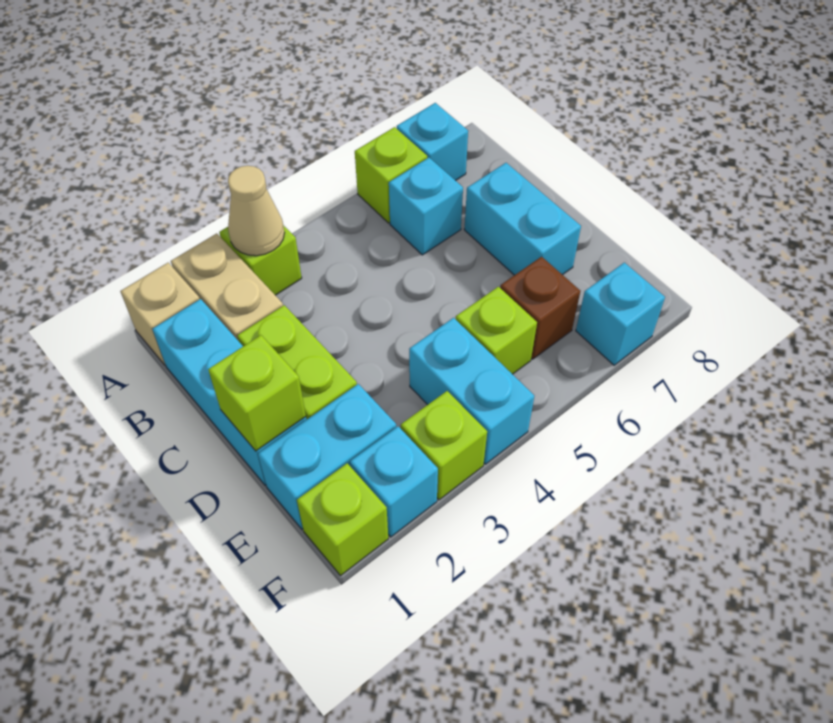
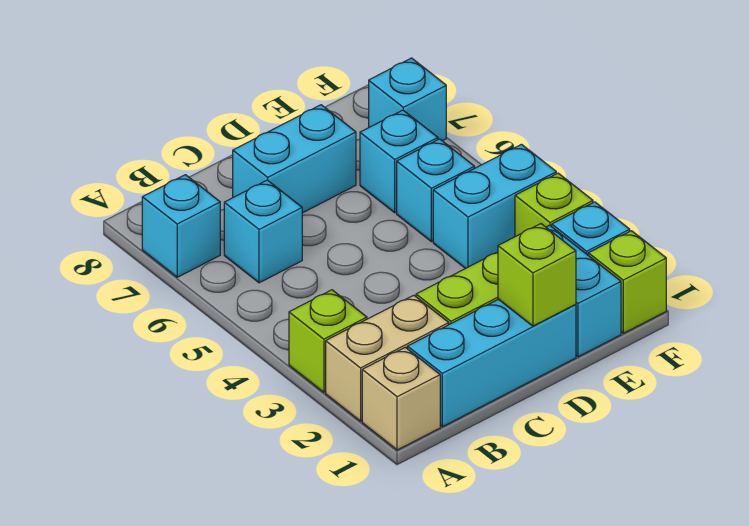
tan cone A3 level 2 -> none
lime brick A6 level 1 -> none
lime brick E5 level 1 -> cyan brick E5 level 1
brown brick E6 level 1 -> cyan brick E6 level 1

